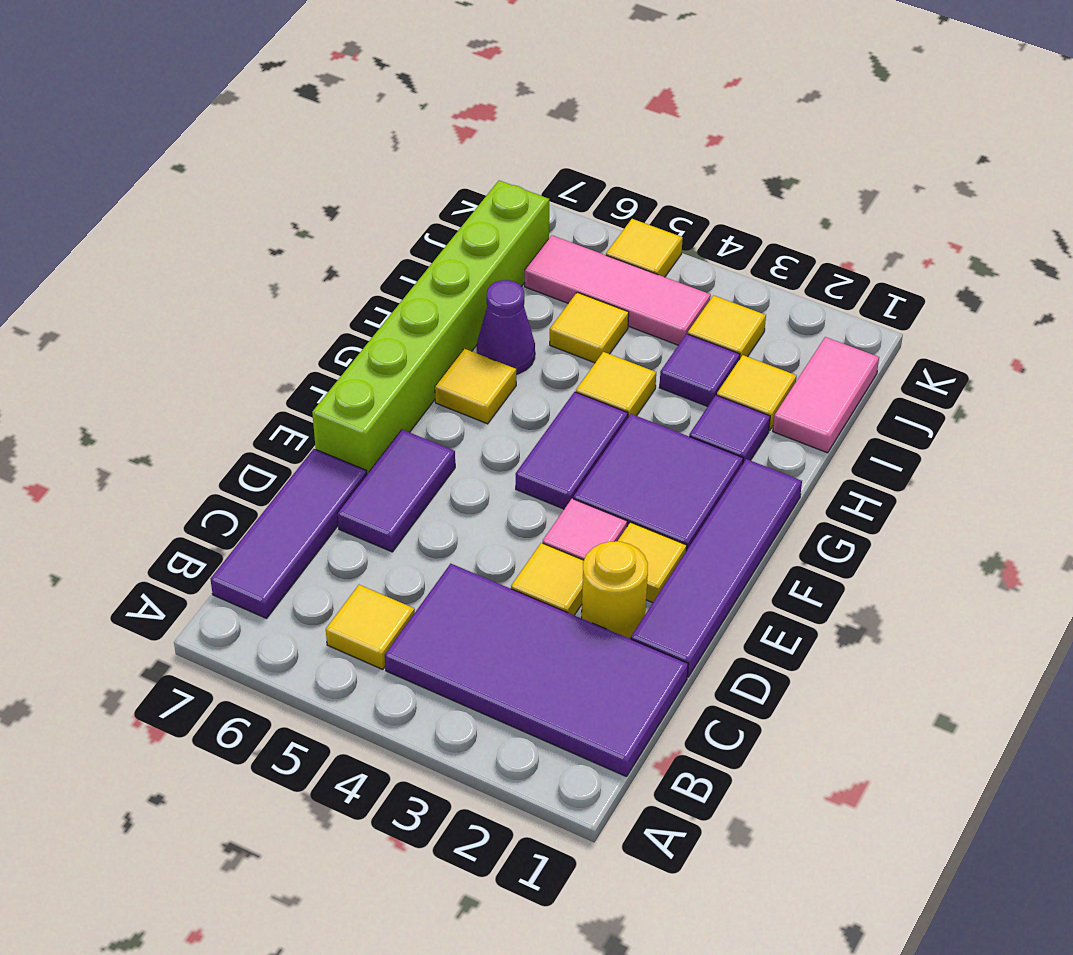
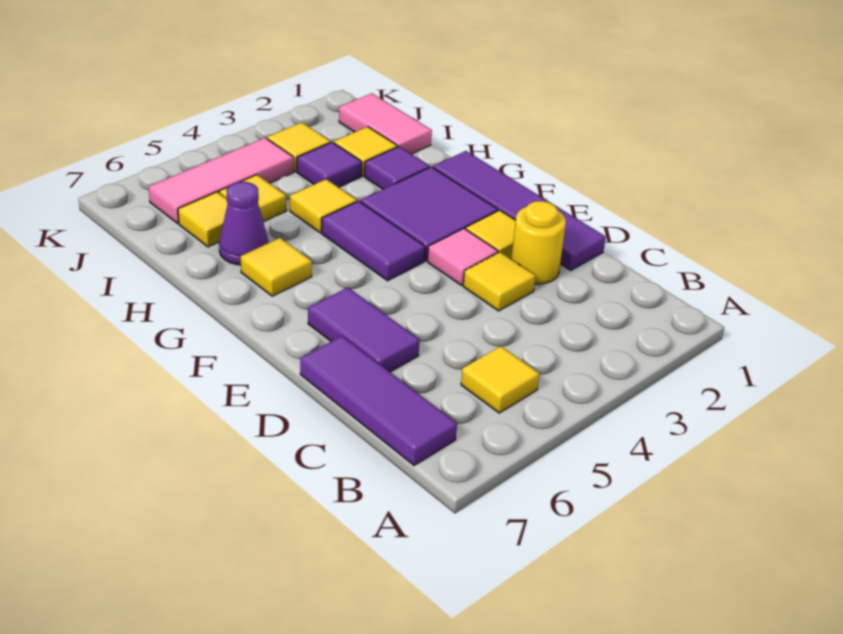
purple tile B1:C4 level 1 -> none
lime brick E7:J7 level 1 -> none
yellow tile K5 level 1 -> yellow tile I6 level 1

